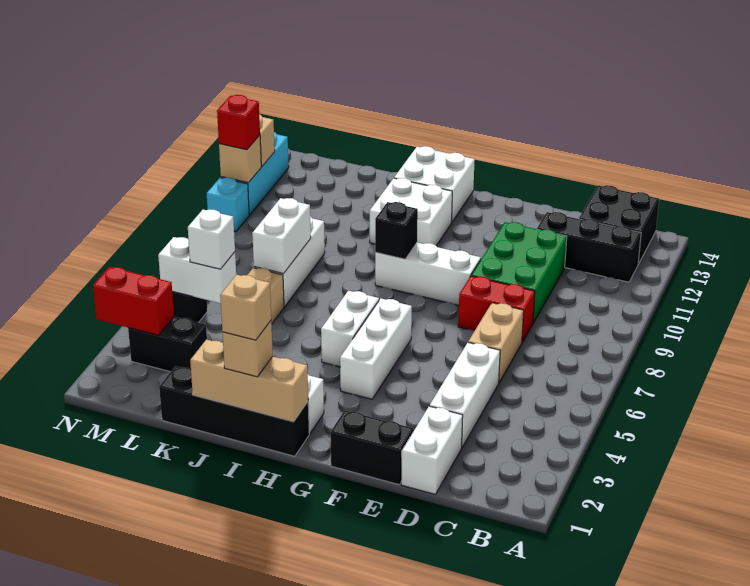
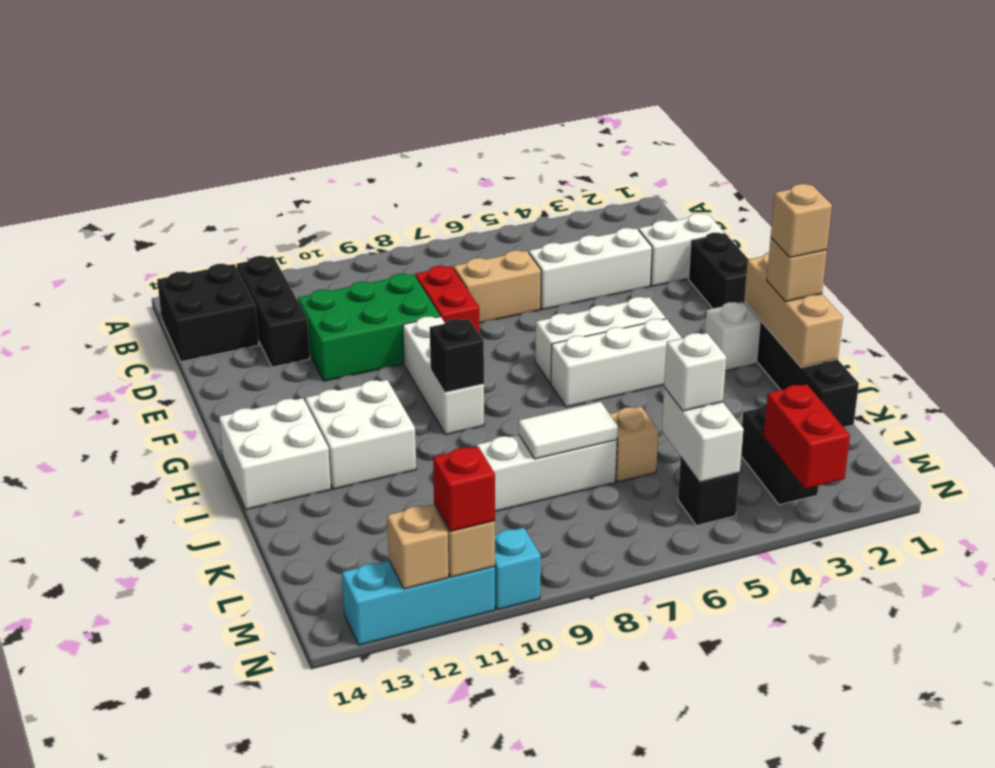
white brick H5:H6 level 1 -> white brick H4:H6 level 1
white brick K7:K8 level 2 -> white tile K7:K8 level 2

